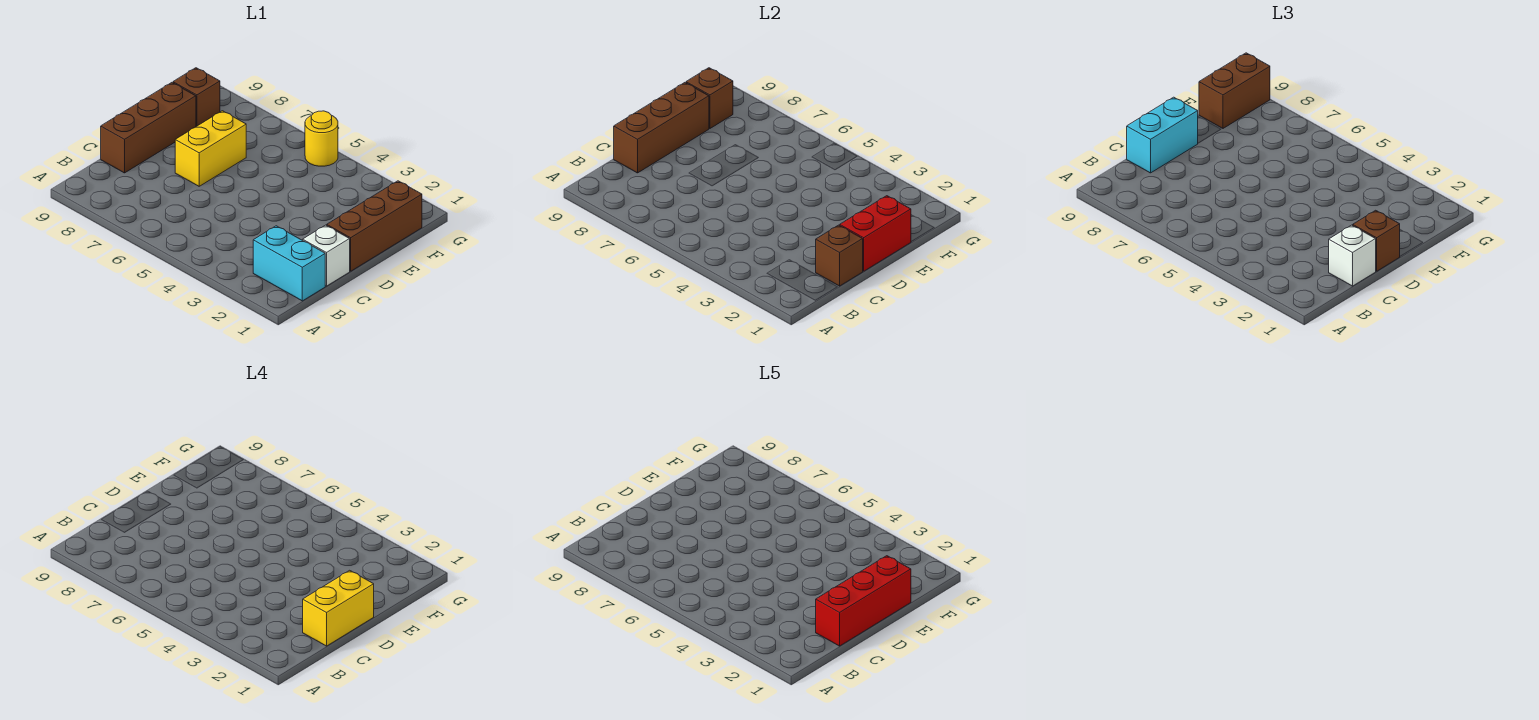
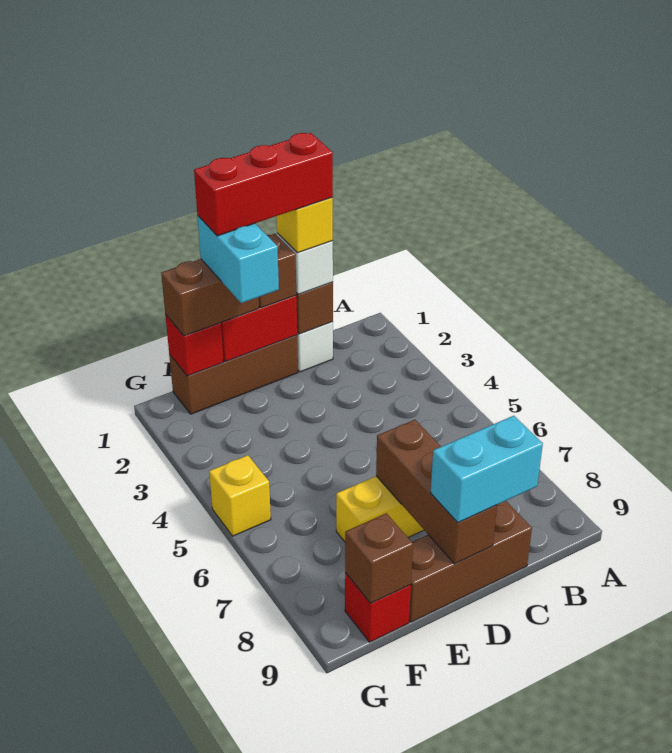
cyan brick B1:B2 level 1 -> cyan brick E1:E2 level 4
yellow brick C1:D1 level 4 -> yellow brick C1 level 4
brown brick C9:E9 level 2 -> brown brick D7:D9 level 2
none -> red brick F1 level 2
brown brick F9 level 1 -> red brick F9 level 1
brown brick F9:G9 level 3 -> brown brick E1:F1 level 3
yellow round brick G5 level 1 -> yellow brick G5 level 1

